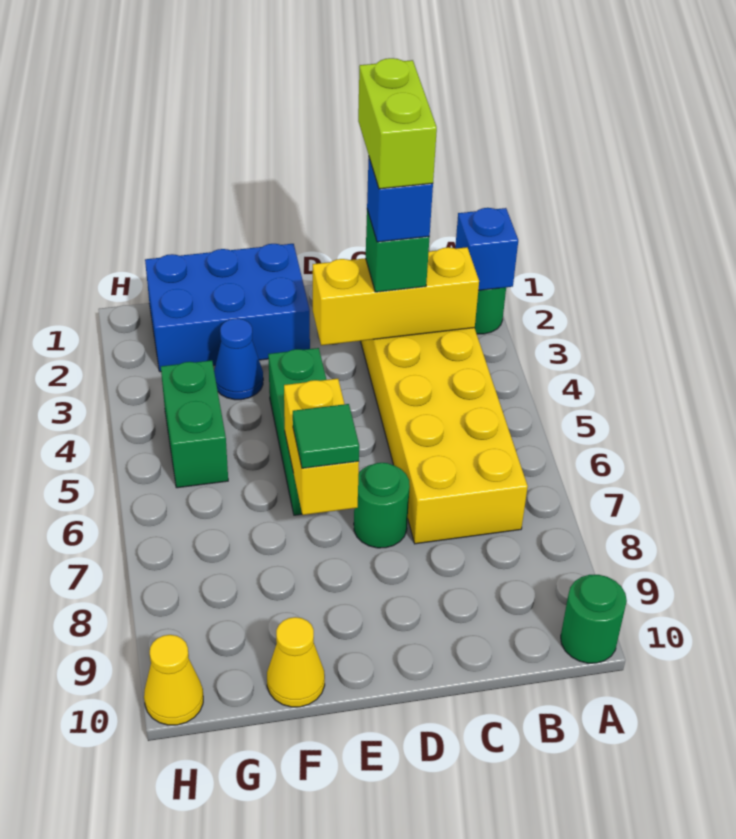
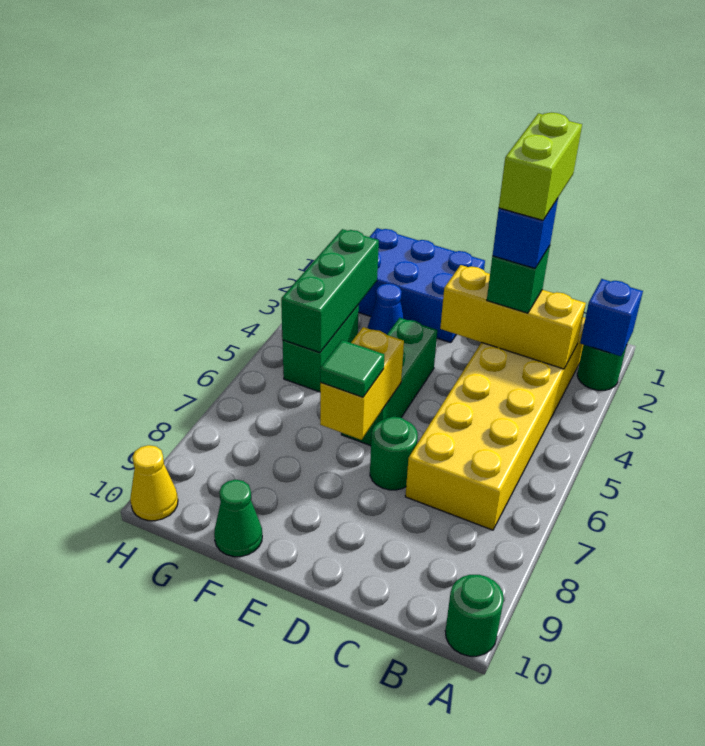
yellow cone F10 level 1 -> green cone F10 level 1
none -> green brick G3:G5 level 2

